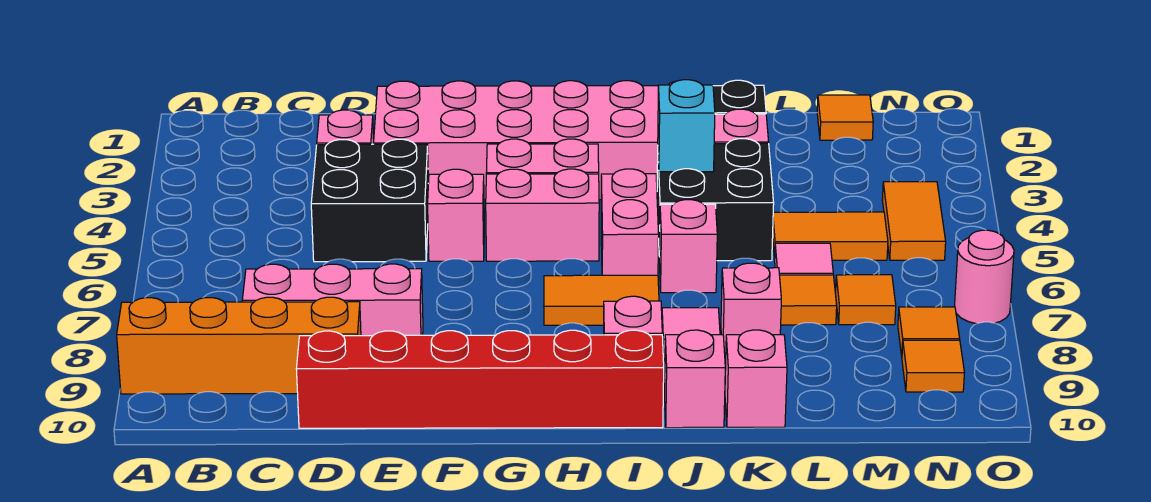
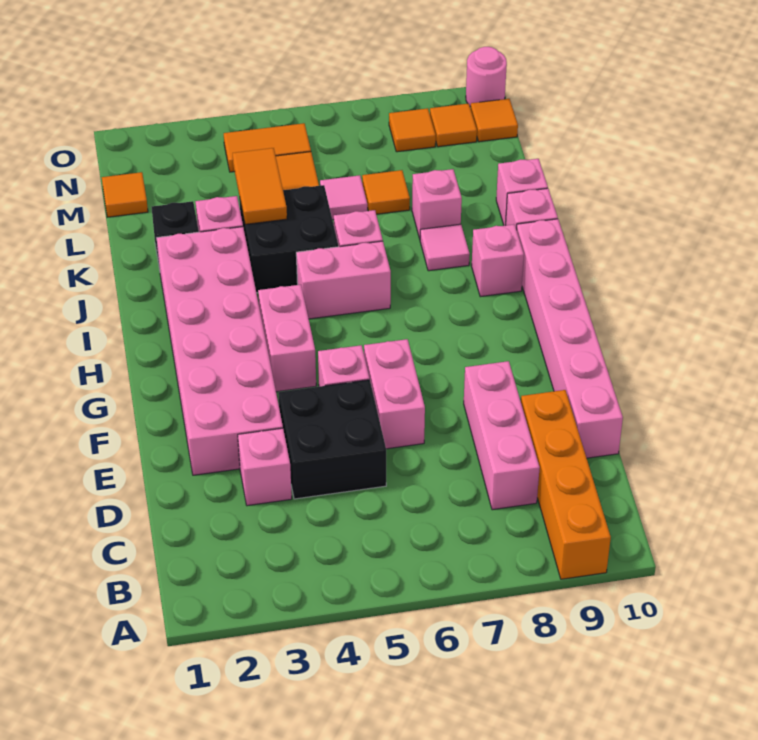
red brick D10:I10 level 1 -> pink brick D10:I10 level 1
pink brick G5:H5 level 1 -> pink brick E6:F6 level 1
orange tile H7:I7 level 1 -> orange tile K4:L4 level 2
cyan brick J4 level 2 -> none
orange tile M7 level 1 -> orange tile N10 level 1
pink round brick O7 level 1 -> pink round brick O10 level 1

